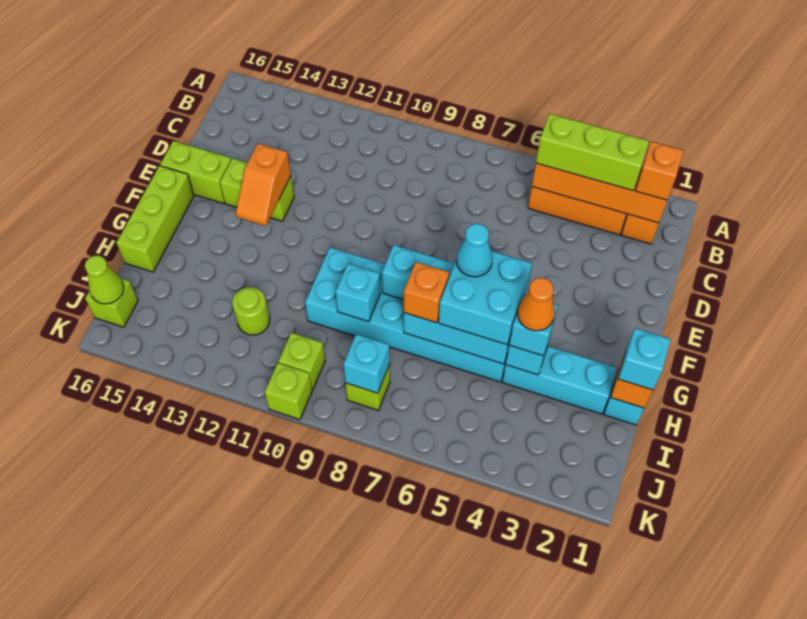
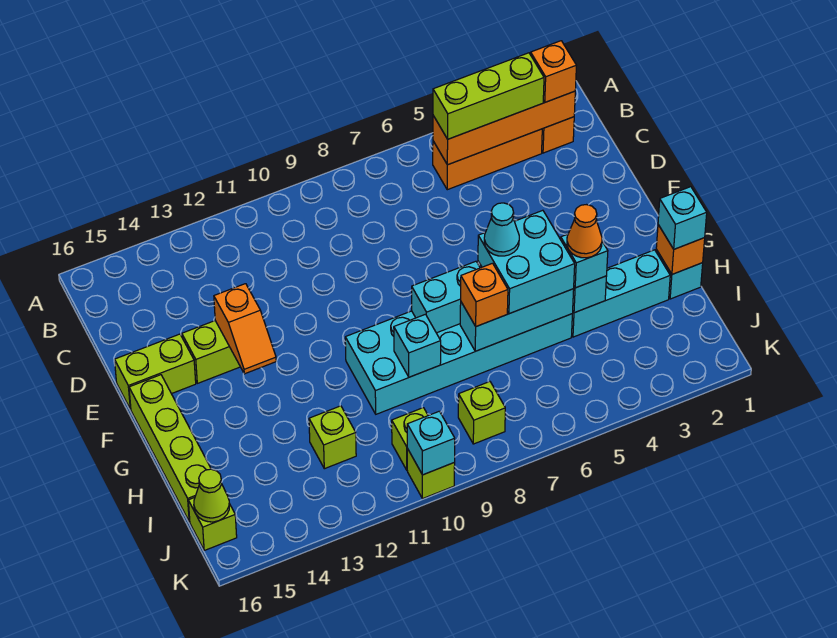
lime brick F16:H16 level 1 -> lime brick F16:I16 level 1
lime round brick I12 level 1 -> lime brick I12 level 1
cyan brick J8 level 2 -> cyan brick K10 level 2

